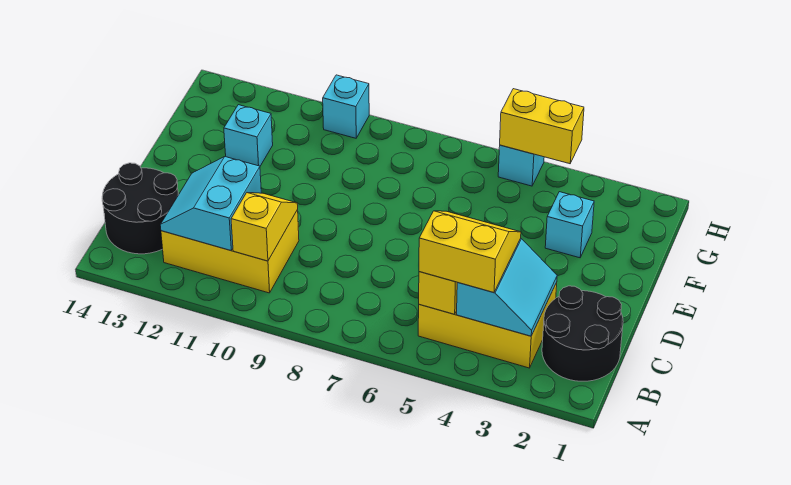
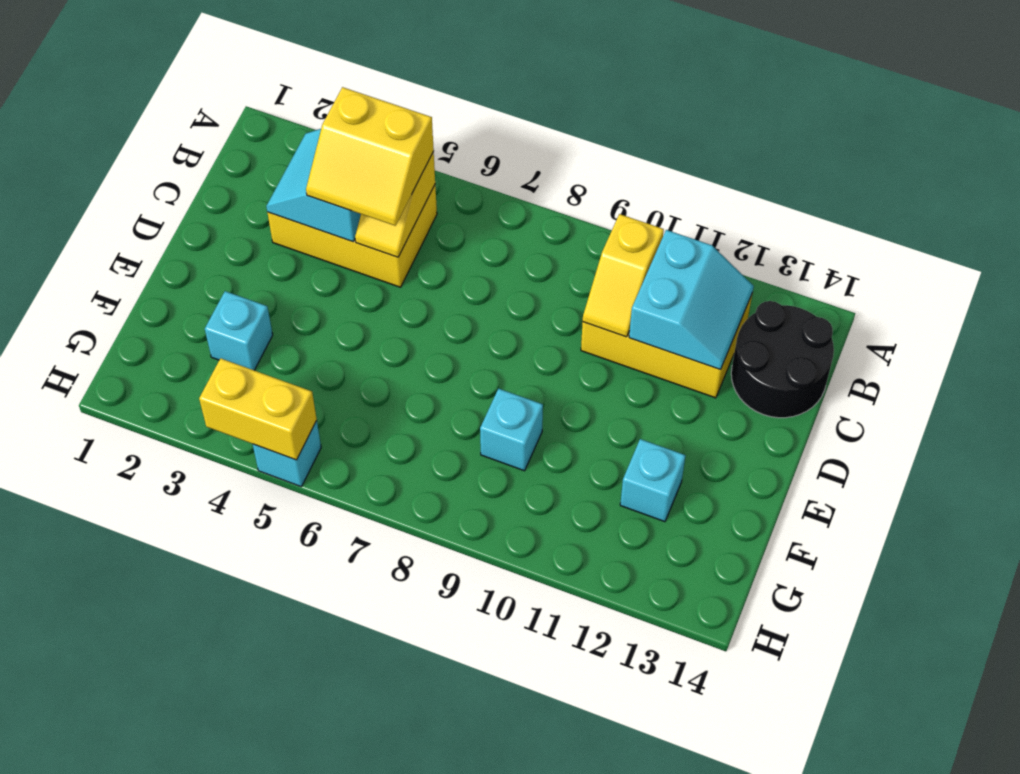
black round brick B1:C2 level 1 -> none
cyan brick H10 level 1 -> cyan brick F9 level 1

